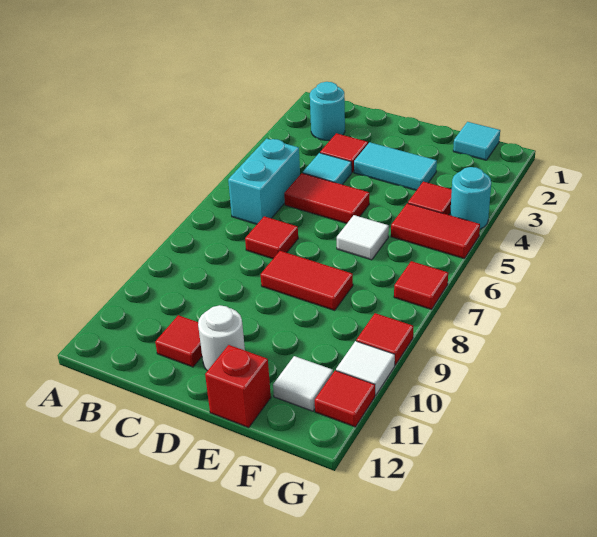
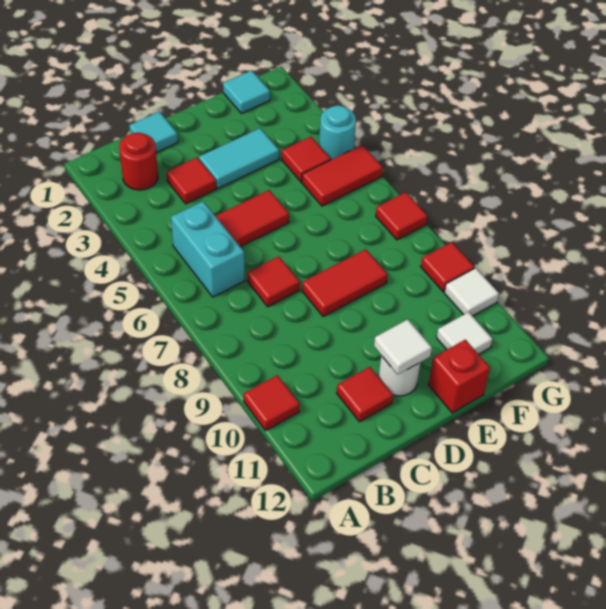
cyan round brick B2 level 1 -> red round brick B2 level 1
cyan tile C4 level 1 -> cyan tile C1 level 1
white tile E6 level 1 -> white tile D11 level 2
red tile G11 level 1 -> red tile A10 level 1

